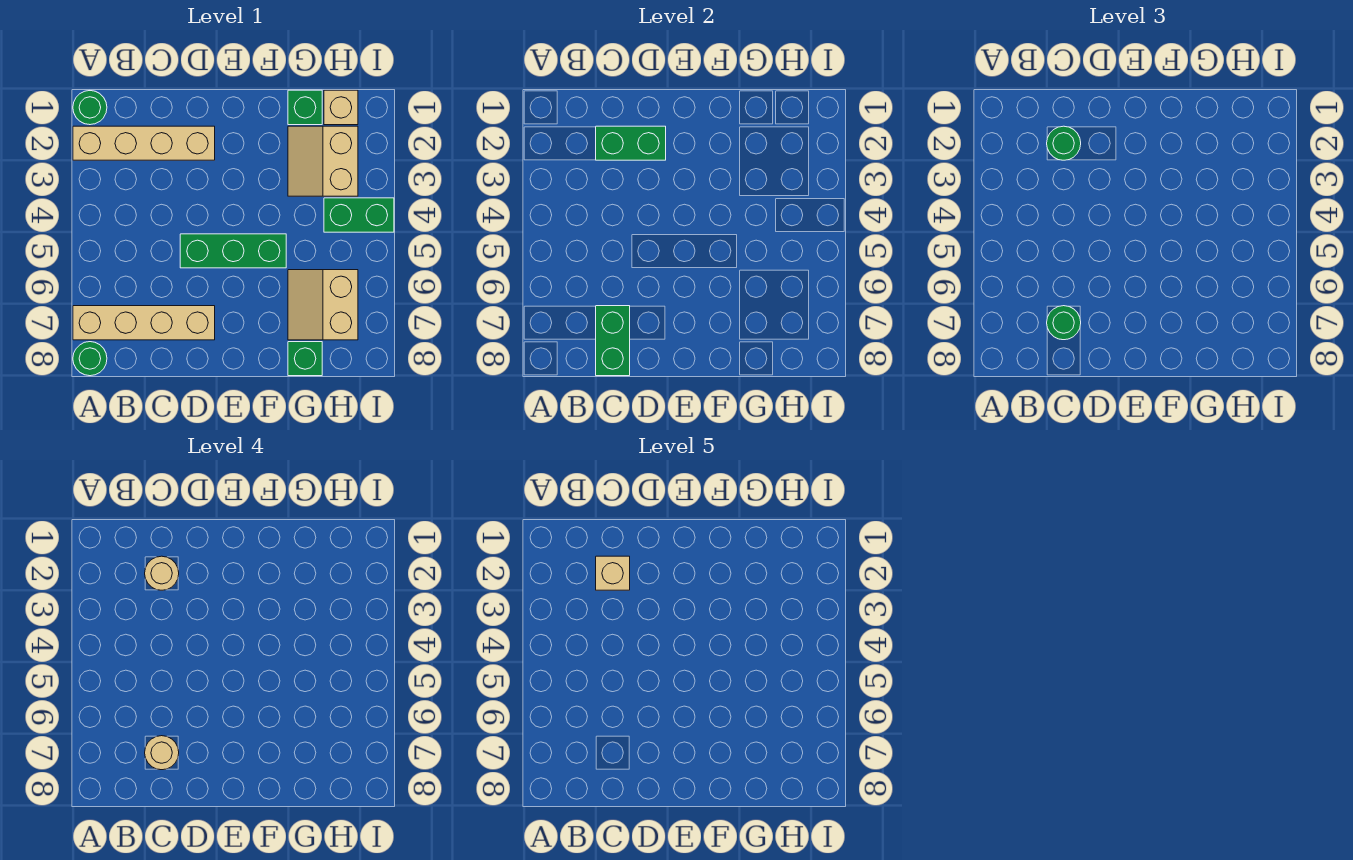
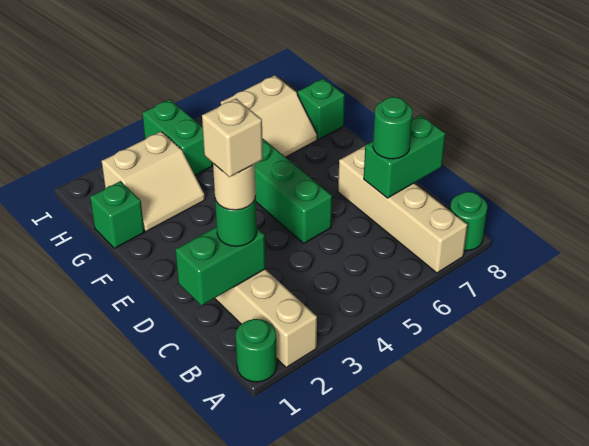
green brick C2:D2 level 2 -> green brick C1:C2 level 2
tan round brick C7 level 4 -> none
tan brick H1 level 1 -> none

